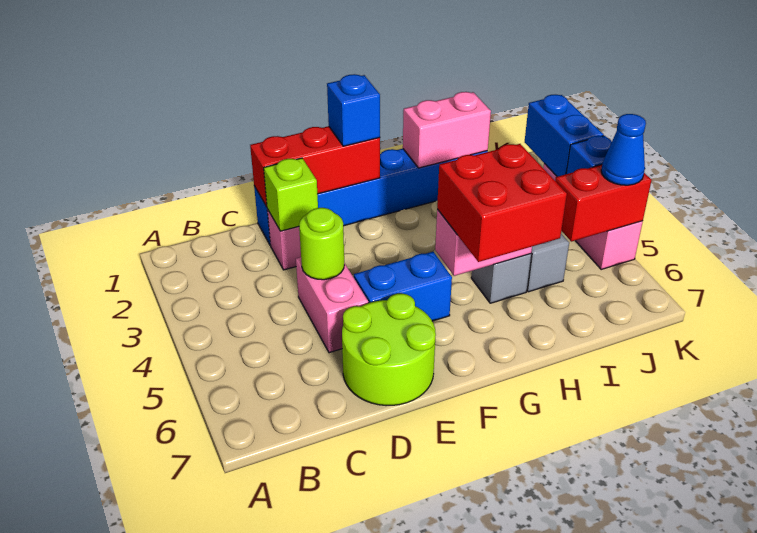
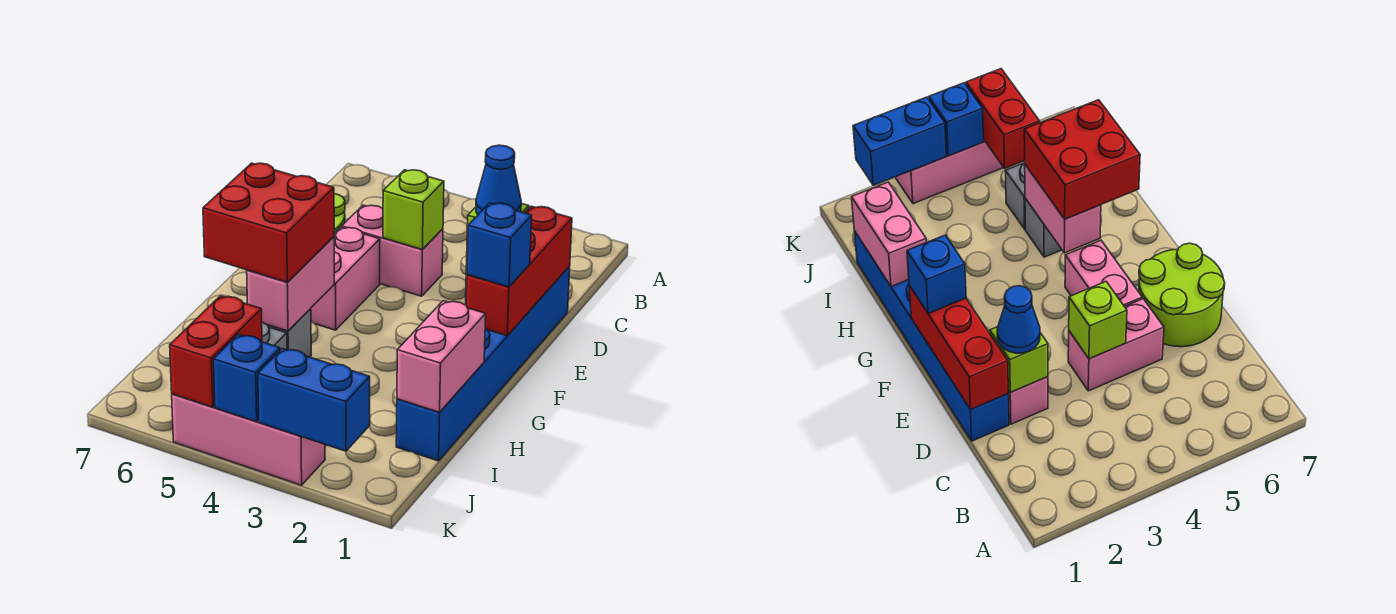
lime round brick D4 level 2 -> lime brick D4 level 2
blue brick E5:F5 level 1 -> pink brick E5:F5 level 1
blue cone K5 level 3 -> blue cone D2 level 3

